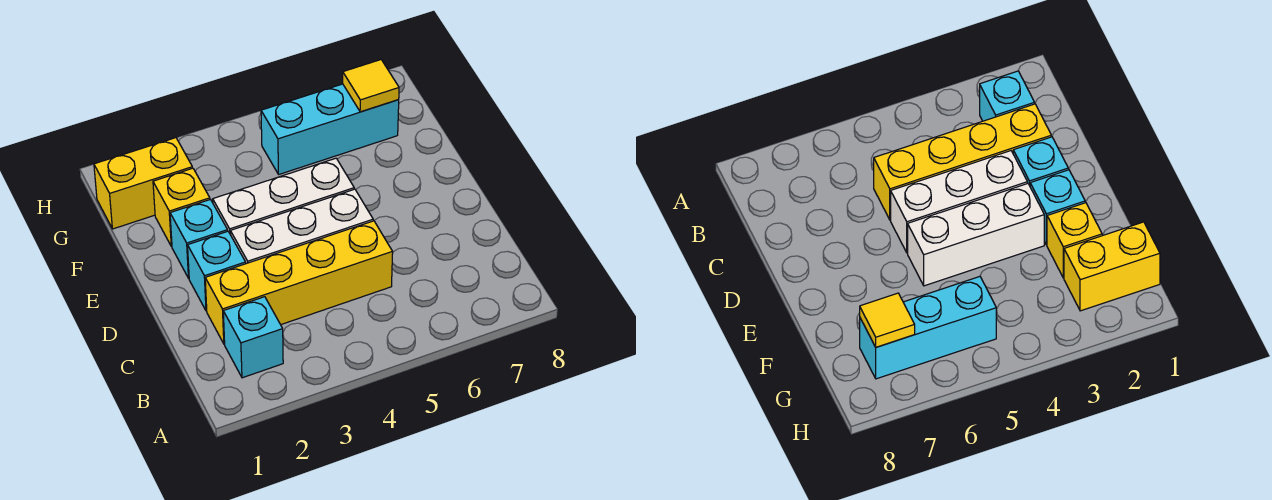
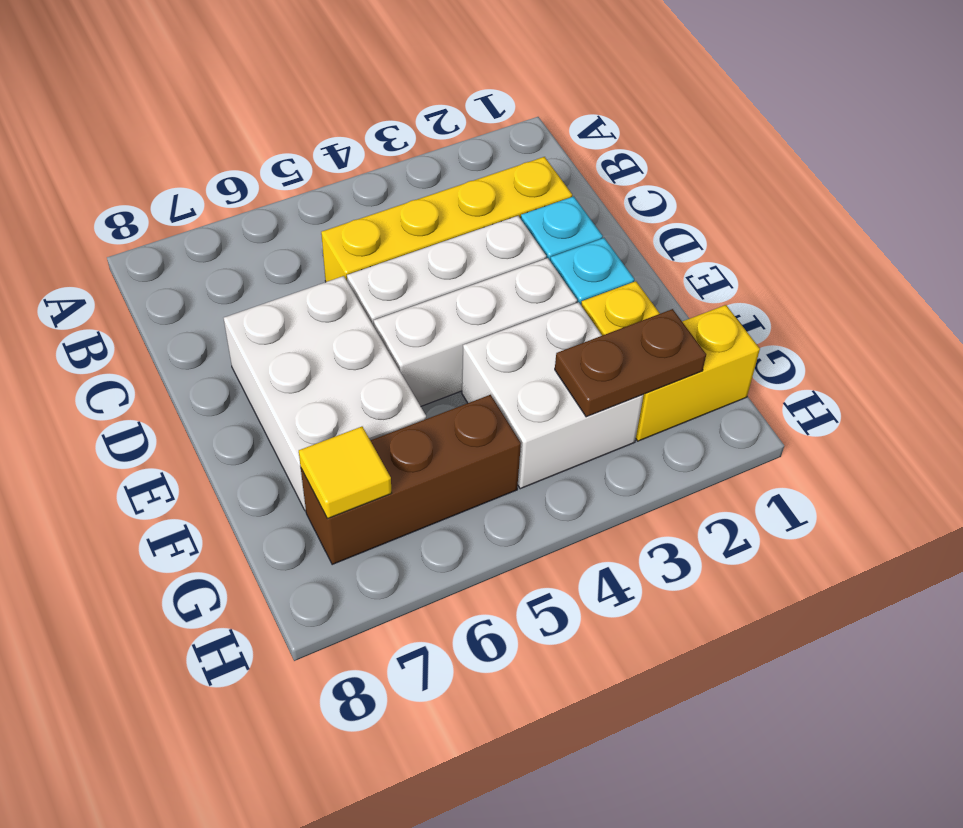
cyan brick B2 level 1 -> none
none -> white brick D6:F7 level 1
none -> white brick F3:G4 level 1
none -> brown plate G2:G3 level 2
cyan brick G5:G7 level 1 -> brown brick G5:G7 level 1

